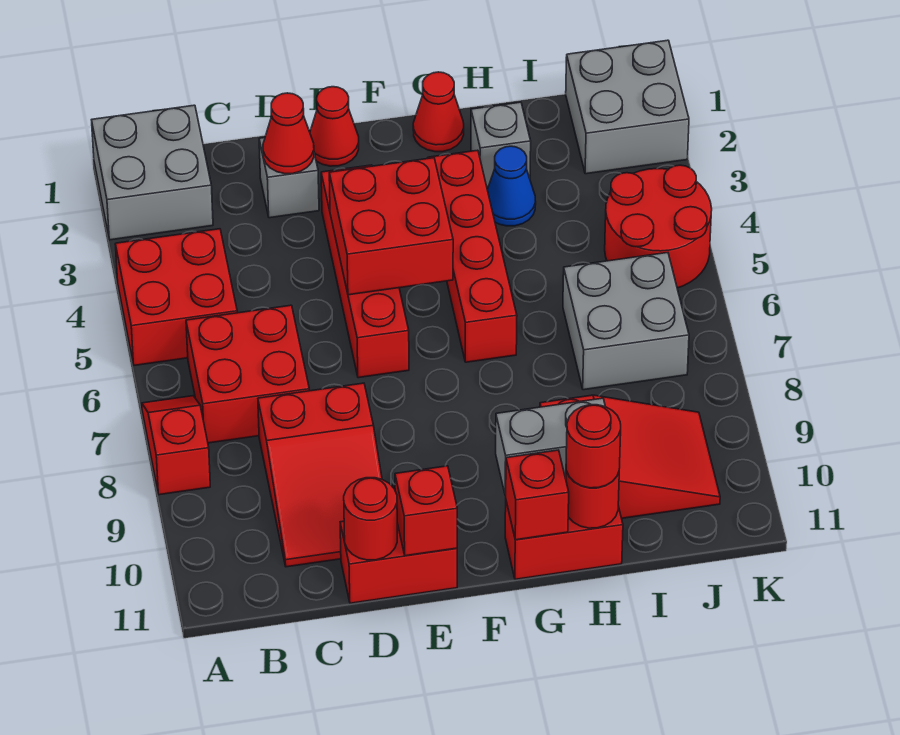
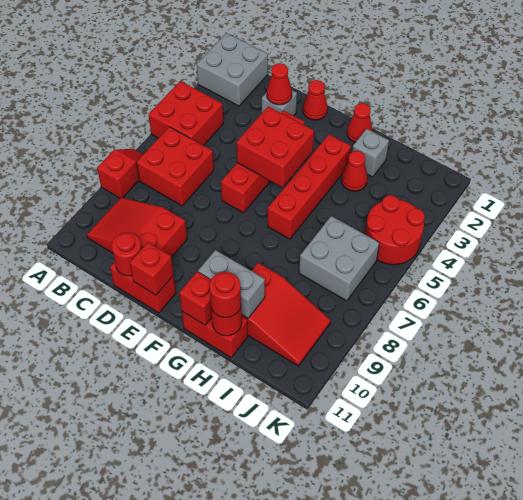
red slope C8:D10 level 1 top 8 -> red slope B9:D10 level 1 top D
blue cone H3 level 1 -> red cone H3 level 1
grey brick J1:K2 level 1 -> none

